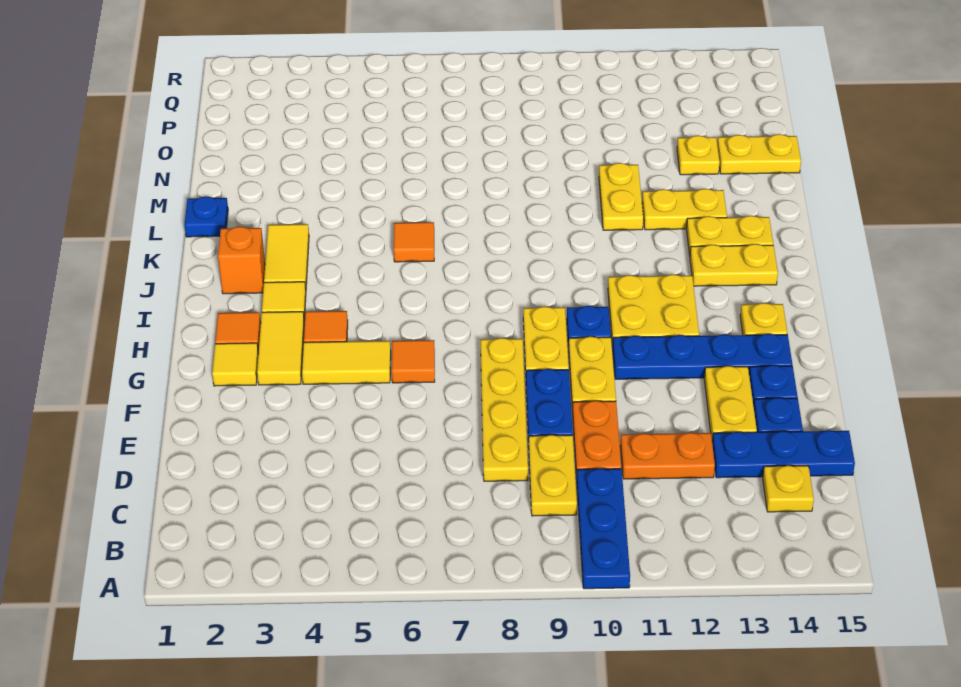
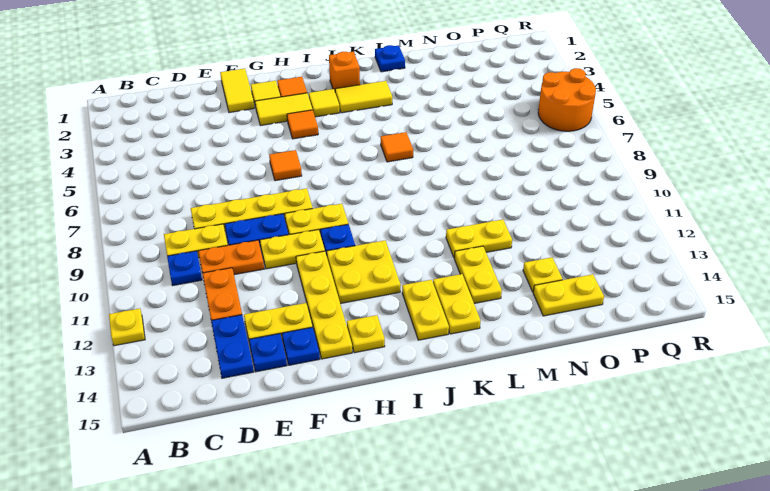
blue plate A10:C10 level 1 -> blue plate C10 level 1
yellow plate C14 level 1 -> yellow plate A12 level 1
blue plate D13:D15 level 1 -> blue plate D13:D14 level 1
yellow tile G4:G5 level 1 -> yellow tile F1:F2 level 1
blue plate G11:G14 level 1 -> yellow plate G11:G14 level 1
yellow plate N14:N15 level 1 -> yellow plate N14:O14 level 1
none -> orange round brick Q5:R6 level 1

